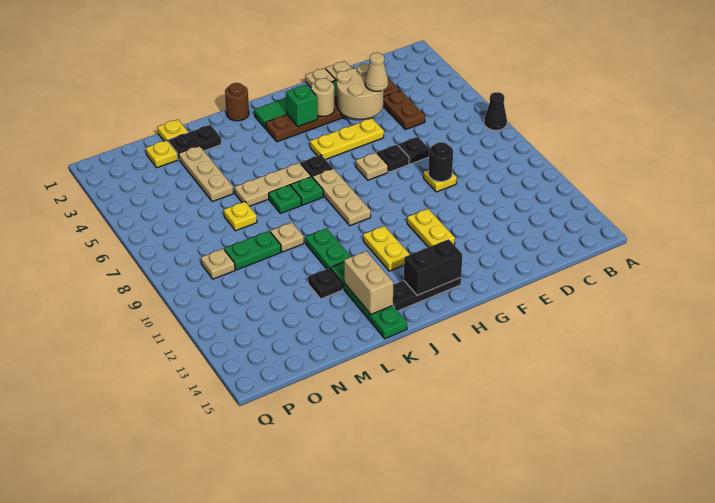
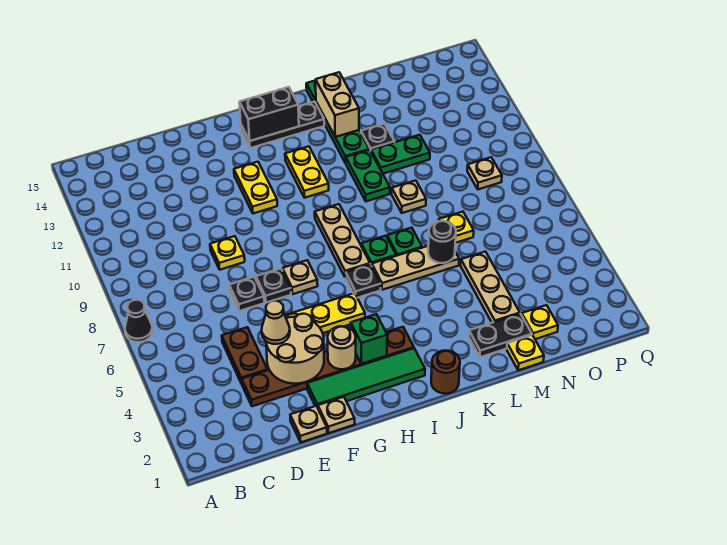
black round brick E9 level 2 -> black round brick L6 level 2
green plate M9:N9 level 1 -> green plate L11:M11 level 1

